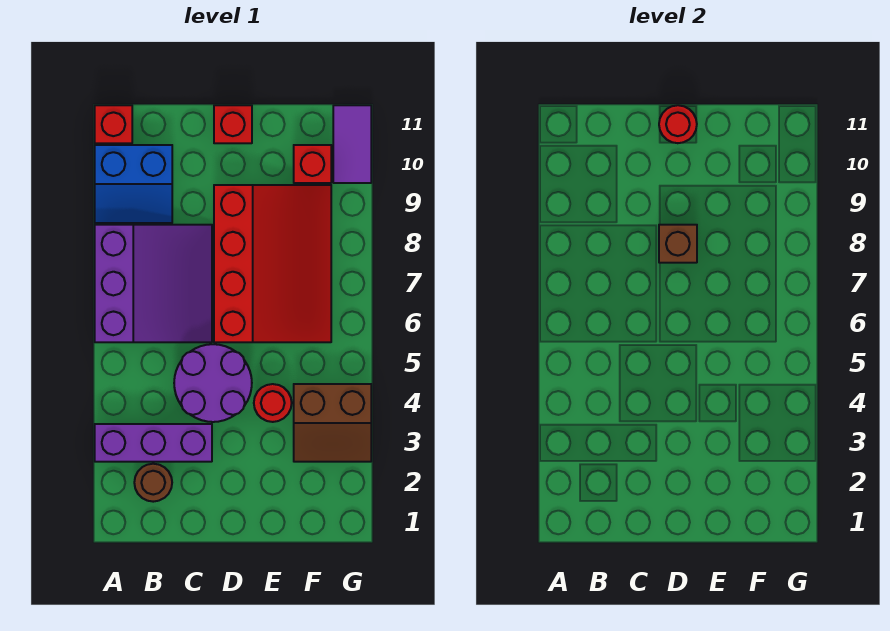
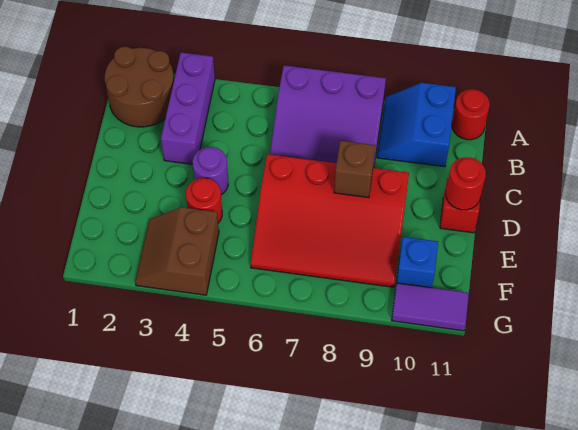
red brick A11 level 1 -> red round brick A11 level 1
brown round brick B2 level 1 -> brown round brick A1:B2 level 1
purple round brick C4:D5 level 1 -> purple round brick D4 level 1
red brick F10 level 1 -> blue brick F10 level 1

